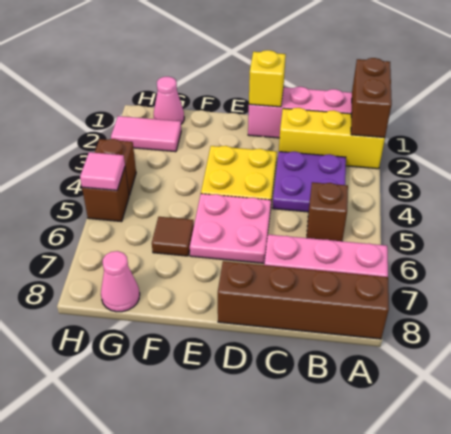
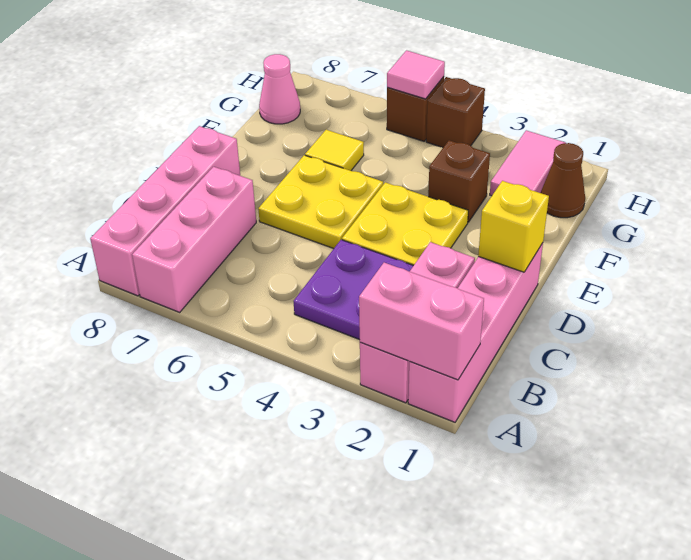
brown brick A1:A2 level 2 -> pink brick A1:A2 level 2
yellow brick A2:C2 level 1 -> pink brick A2:C2 level 1
brown brick A8:D8 level 1 -> pink brick A8:D8 level 1
brown brick B5 level 1 -> brown brick F3 level 1
pink plate D5:E6 level 1 -> yellow plate D5:E6 level 1
brown tile F6 level 1 -> yellow tile F6 level 1
pink cone G1 level 1 -> brown cone G1 level 1

